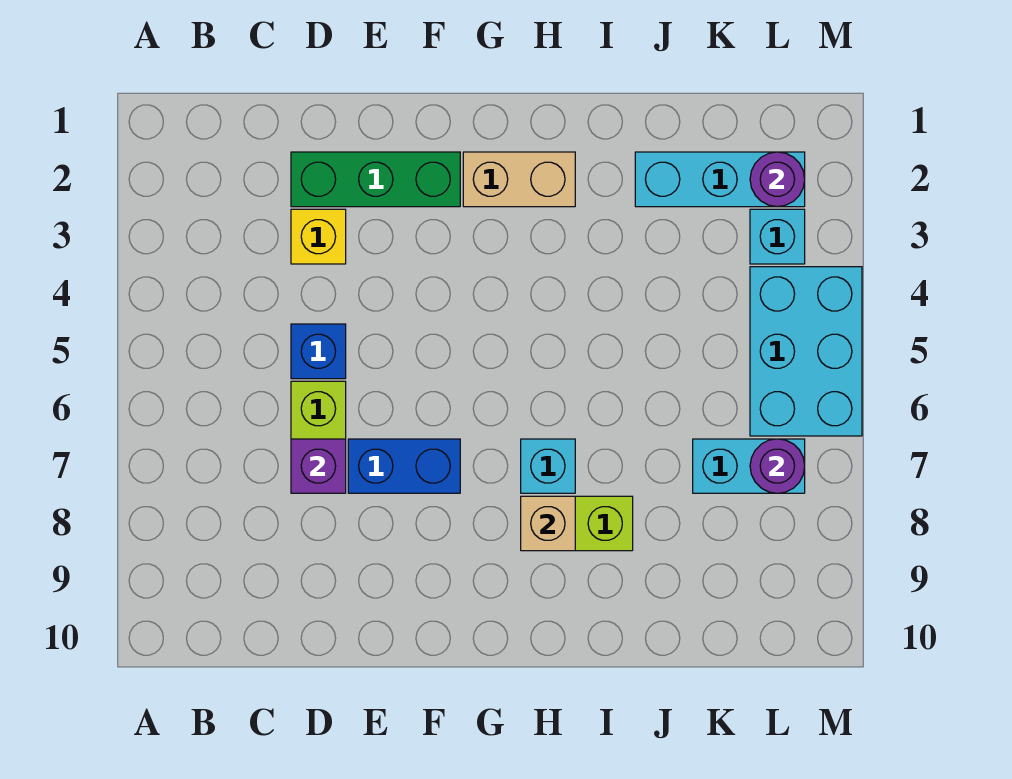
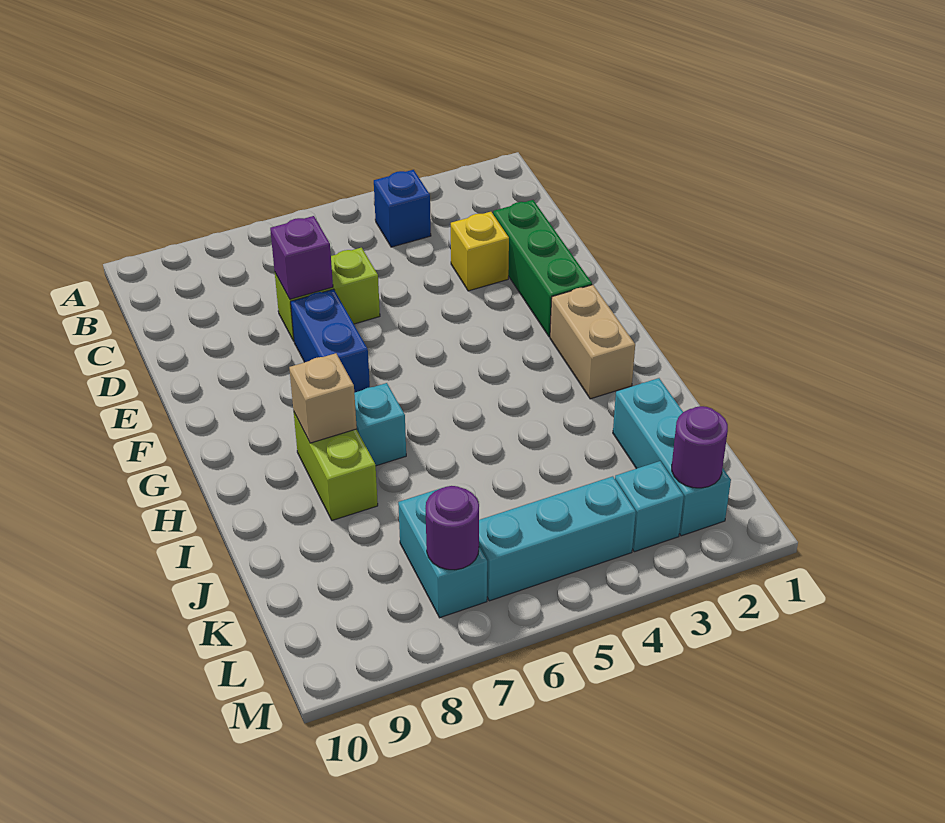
blue brick D5 level 1 -> blue brick B4 level 1
cyan brick L4:M6 level 1 -> cyan brick L4:L6 level 1

